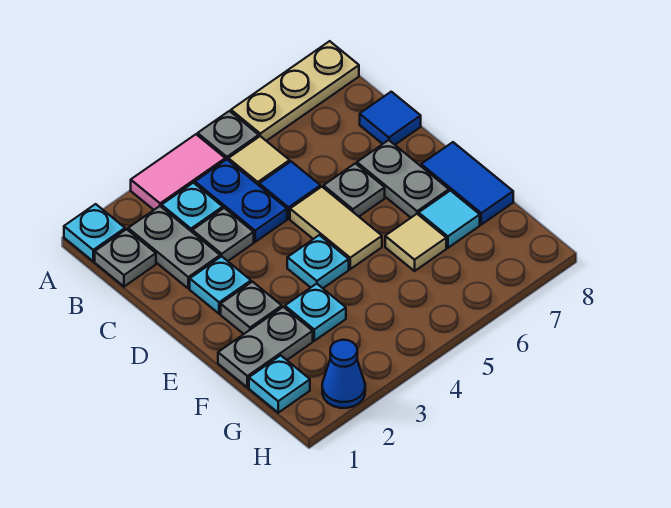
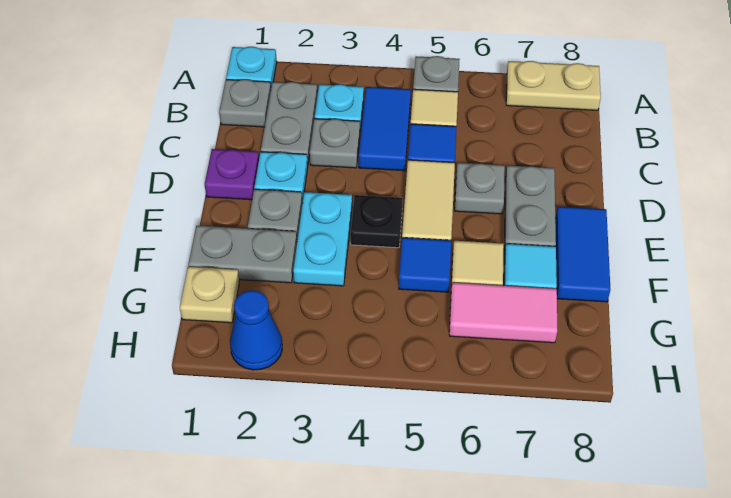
pink tile A3:A4 level 1 -> pink tile G6:G7 level 1
tan plate A6:A8 level 1 -> tan plate A7:A8 level 1
blue plate B4:C4 level 1 -> blue tile B4:C4 level 1
blue tile C8 level 1 -> blue tile F5 level 1
none -> purple plate D1 level 1
cyan plate E4 level 1 -> black plate E4 level 1
cyan plate F3 level 1 -> cyan plate E3:F3 level 1
cyan plate G1 level 1 -> tan plate G1 level 1

